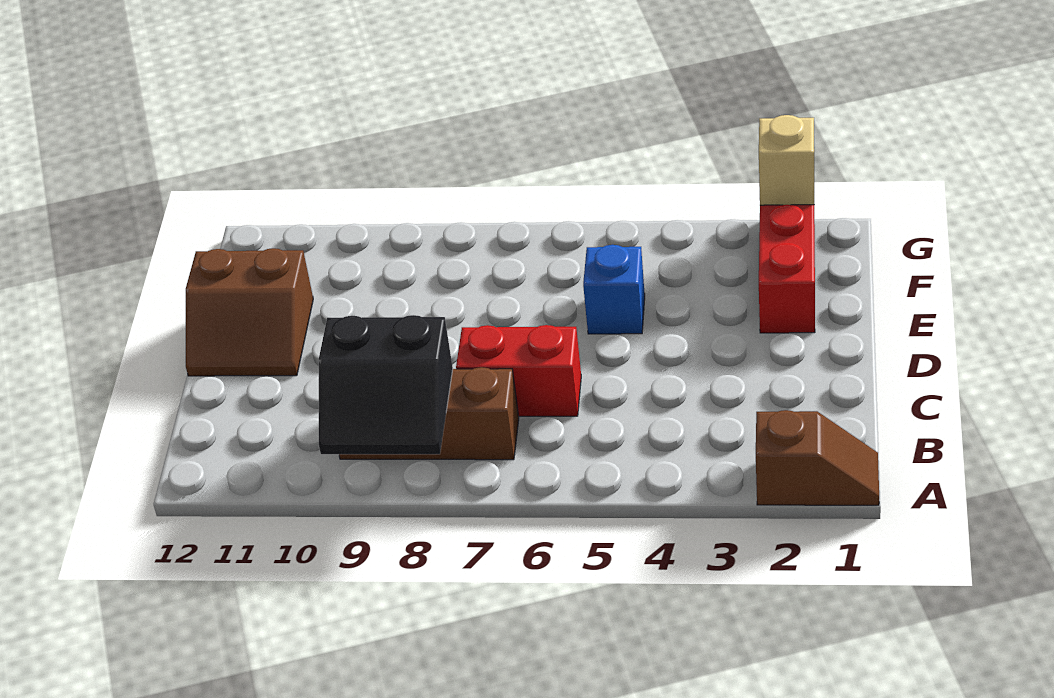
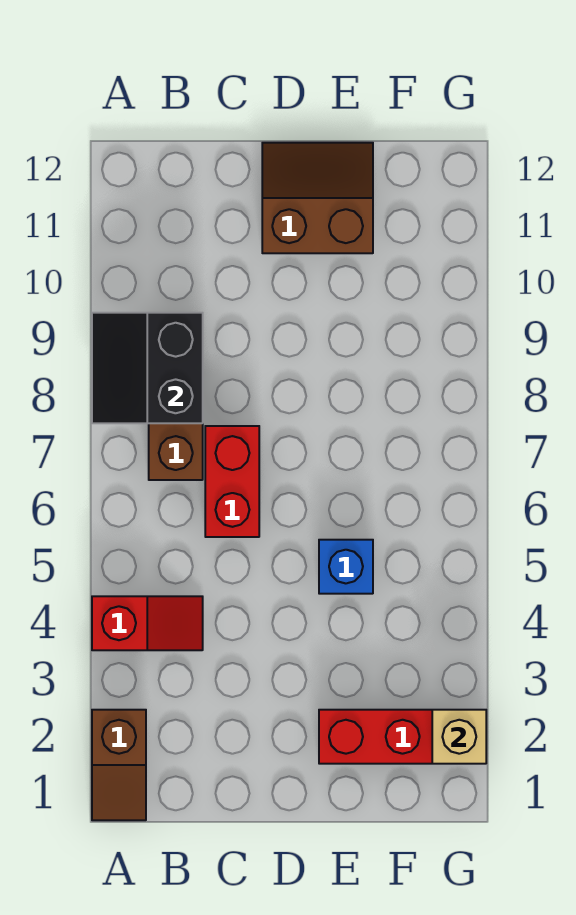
none -> red slope A4:B4 level 1 top A
brown slope D11:E12 level 1 top E -> brown slope D11:E12 level 1 top 11

